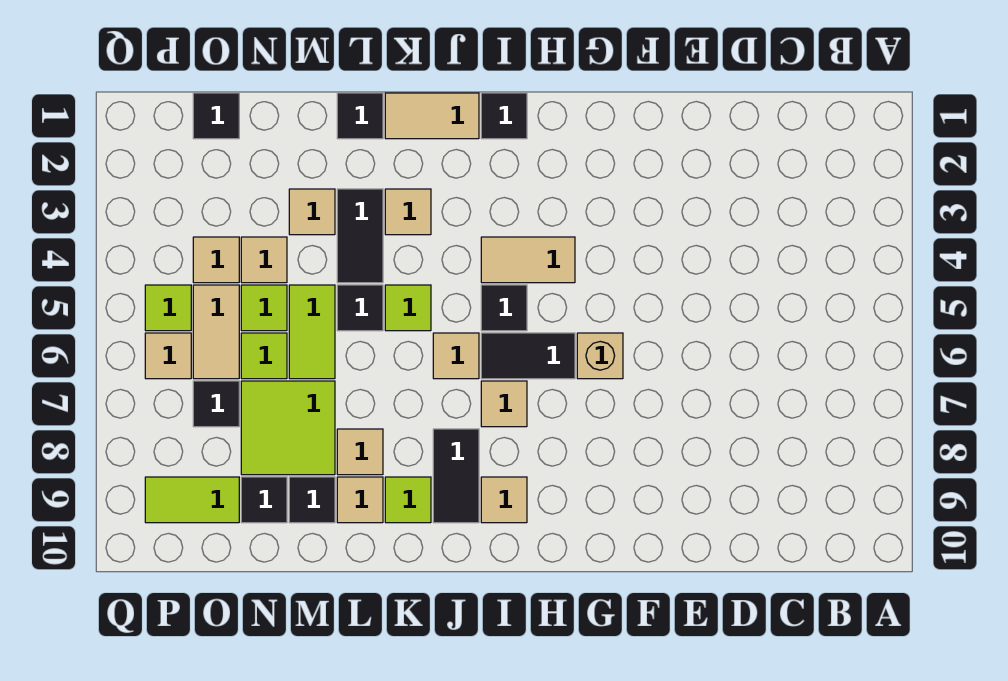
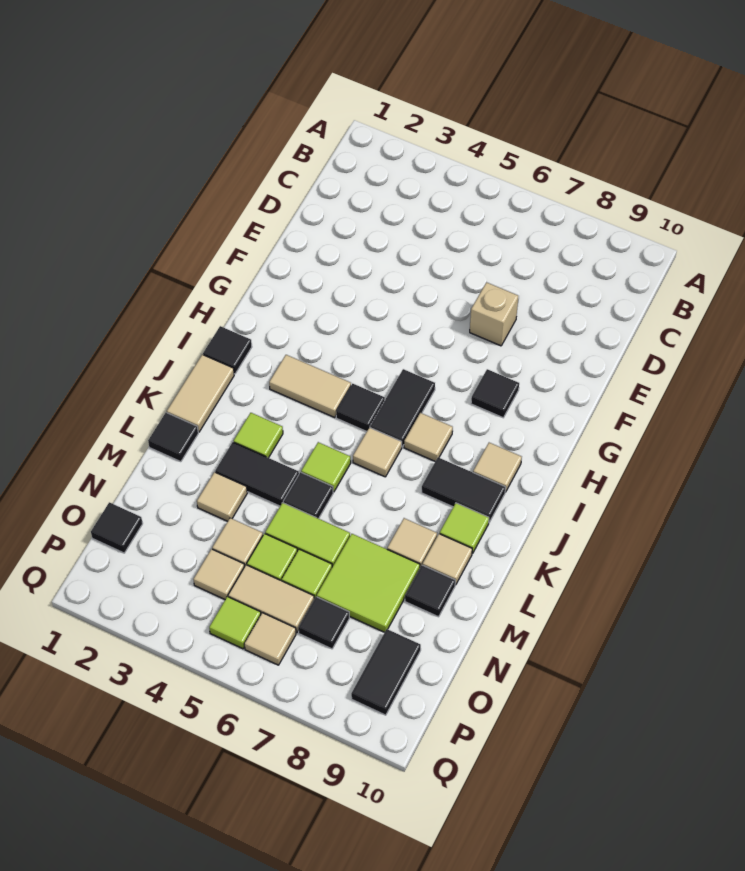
tan brick G6 level 1 -> tan brick E7 level 1
tan tile H4:I4 level 1 -> tan tile I3:I4 level 1
tan tile K3 level 1 -> lime tile K3 level 1
black tile N9 level 1 -> black tile G8 level 1
lime tile O9:P9 level 1 -> black tile O9:P9 level 1

